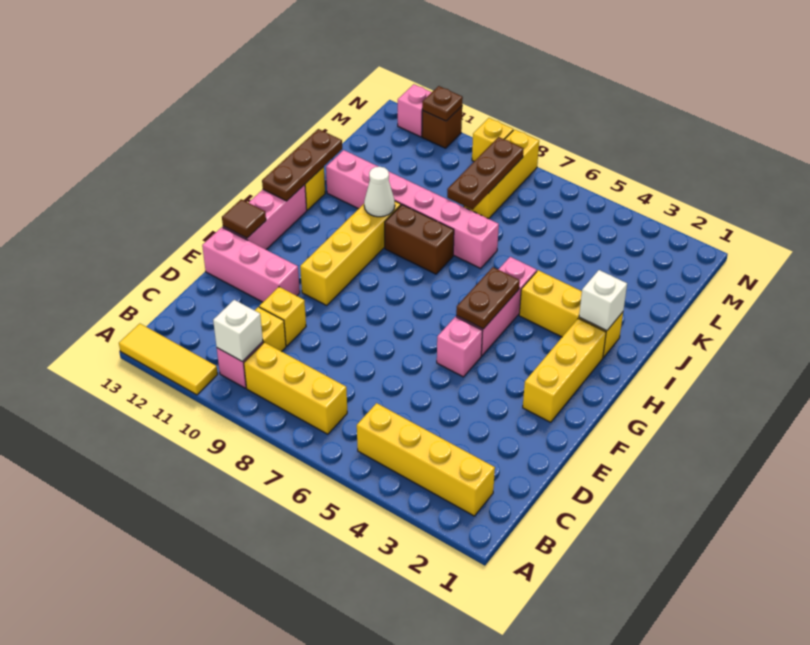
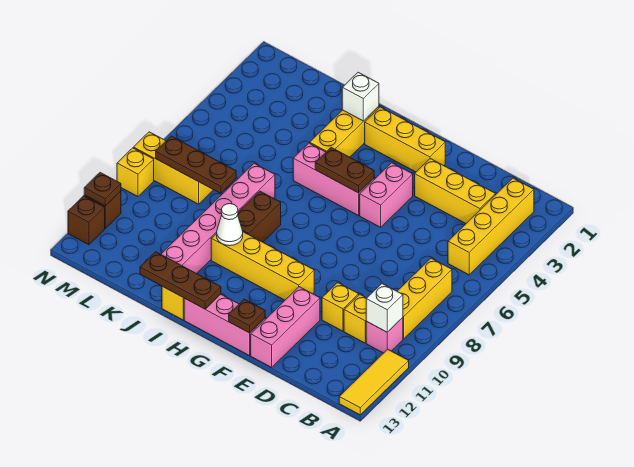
none -> yellow brick C3:E3 level 1
pink brick F5 level 1 -> pink brick F4:F5 level 1
brown tile F13 level 2 -> brown plate F13 level 2
pink brick N12 level 1 -> brown brick N12 level 1

